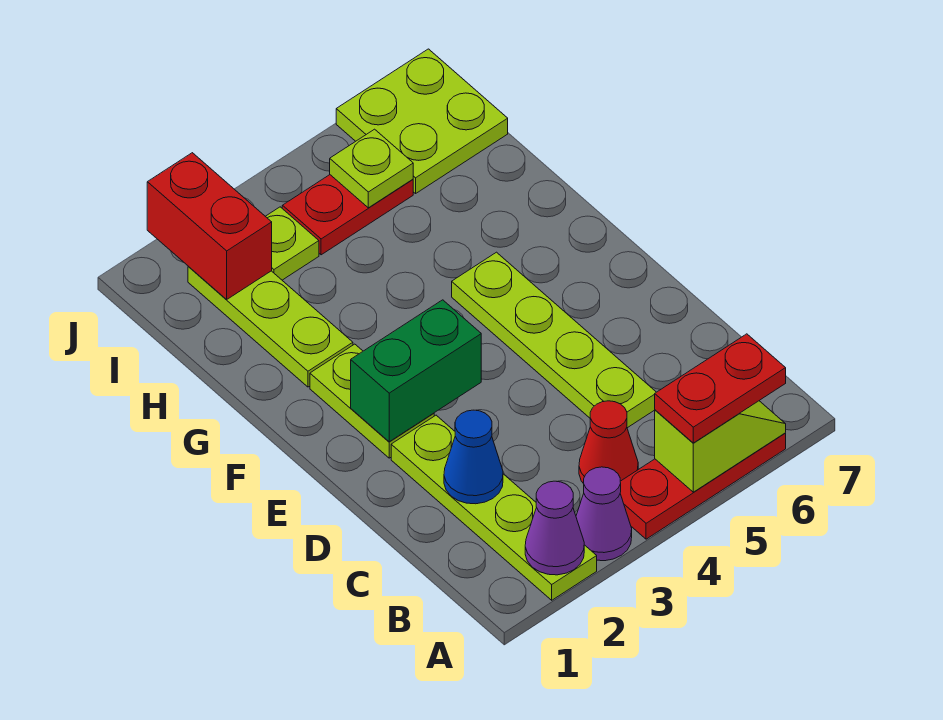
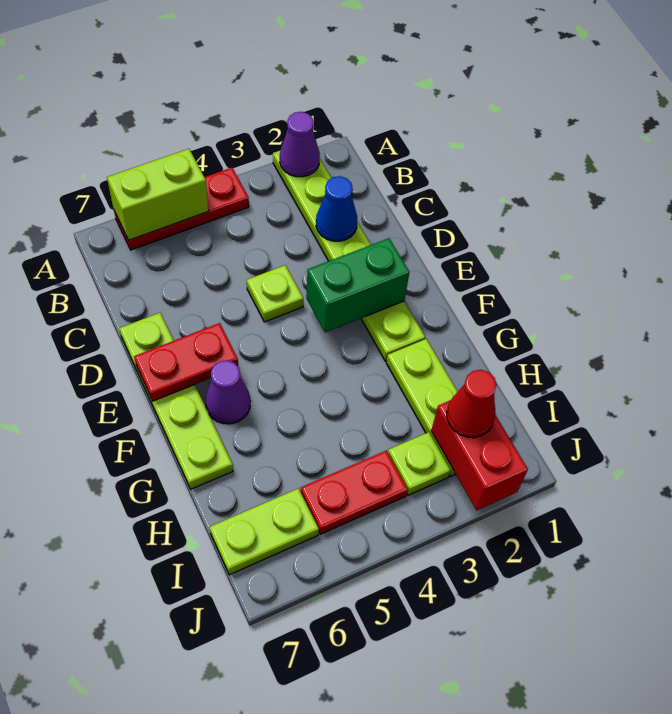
purple cone A3 level 1 -> purple cone F6 level 1
lime slope A5:A6 level 2 top 5 -> lime brick A5:A6 level 2
red plate A5:A6 level 3 -> red plate E6:E7 level 2
red cone B4 level 1 -> red cone I2 level 3
lime plate C5:F5 level 1 -> lime plate D7:G7 level 1
lime plate I5 level 2 -> lime plate D4 level 1
lime plate I6:J7 level 1 -> lime plate I6:I7 level 1

